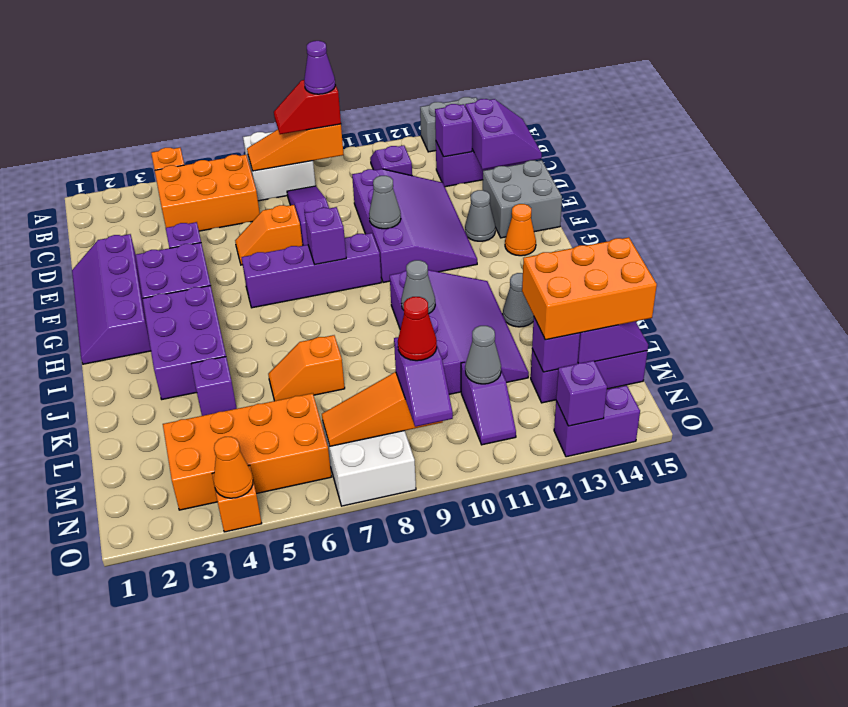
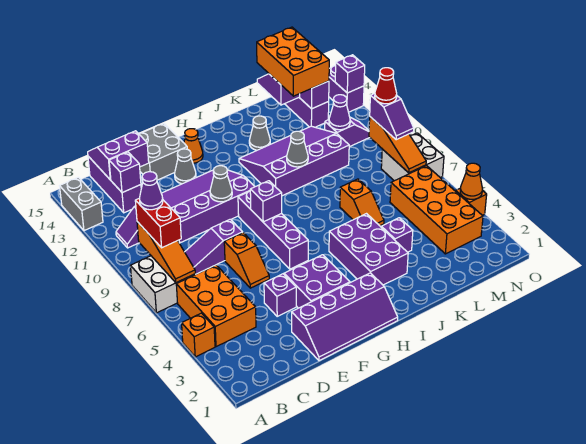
red slope B8:B9 level 3 top 9 -> red brick B8:B9 level 3
purple brick H3:J4 level 1 -> purple brick I3:J5 level 1
grey cone M11 level 2 -> purple cone M11 level 2
purple slope N9:O9 level 3 top N -> purple slope N8:N9 level 3 top 9

